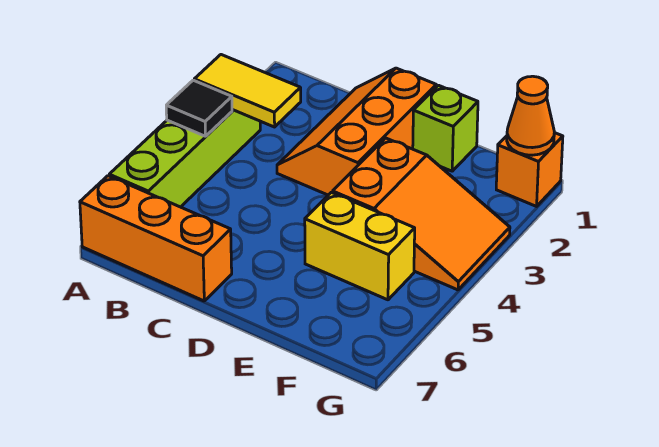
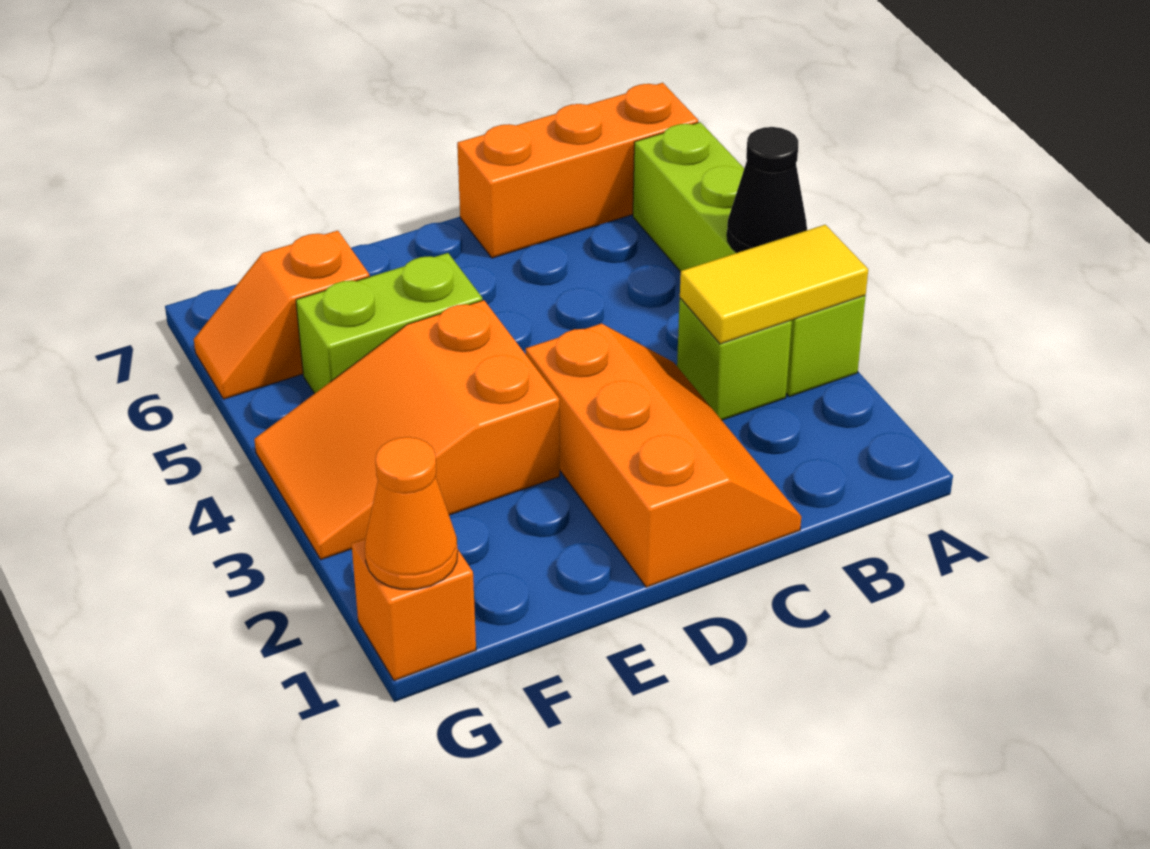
black tile A4 level 2 -> black cone A4 level 2
lime brick E1 level 1 -> lime brick B3 level 1
yellow brick E5:F5 level 1 -> lime brick E5:F5 level 1
none -> orange slope F6:G6 level 1 top F

